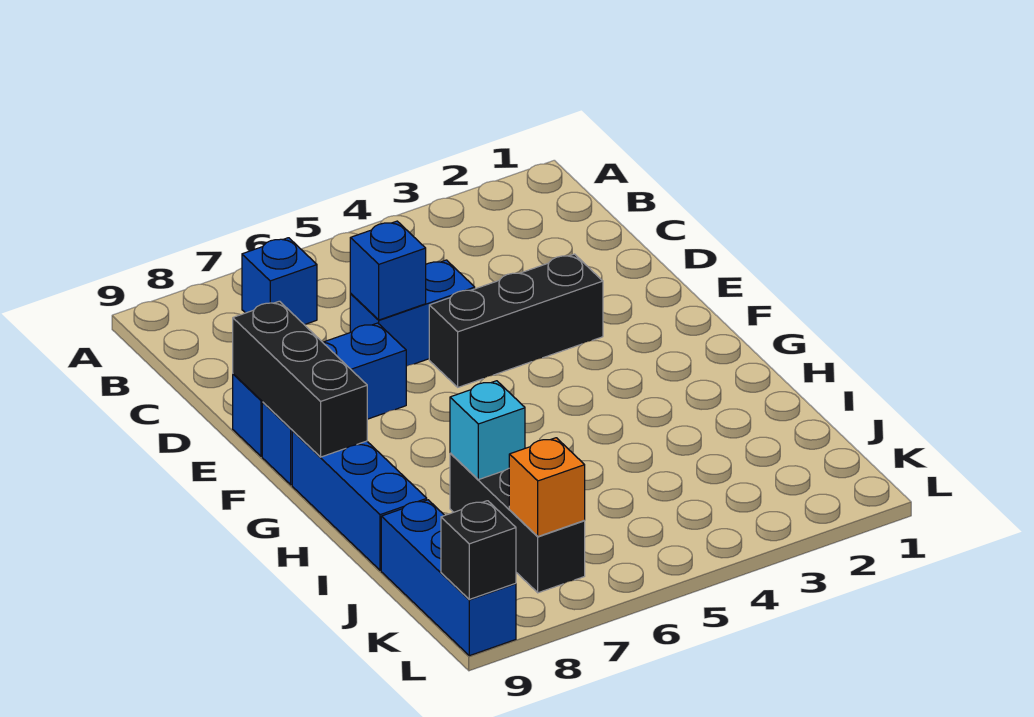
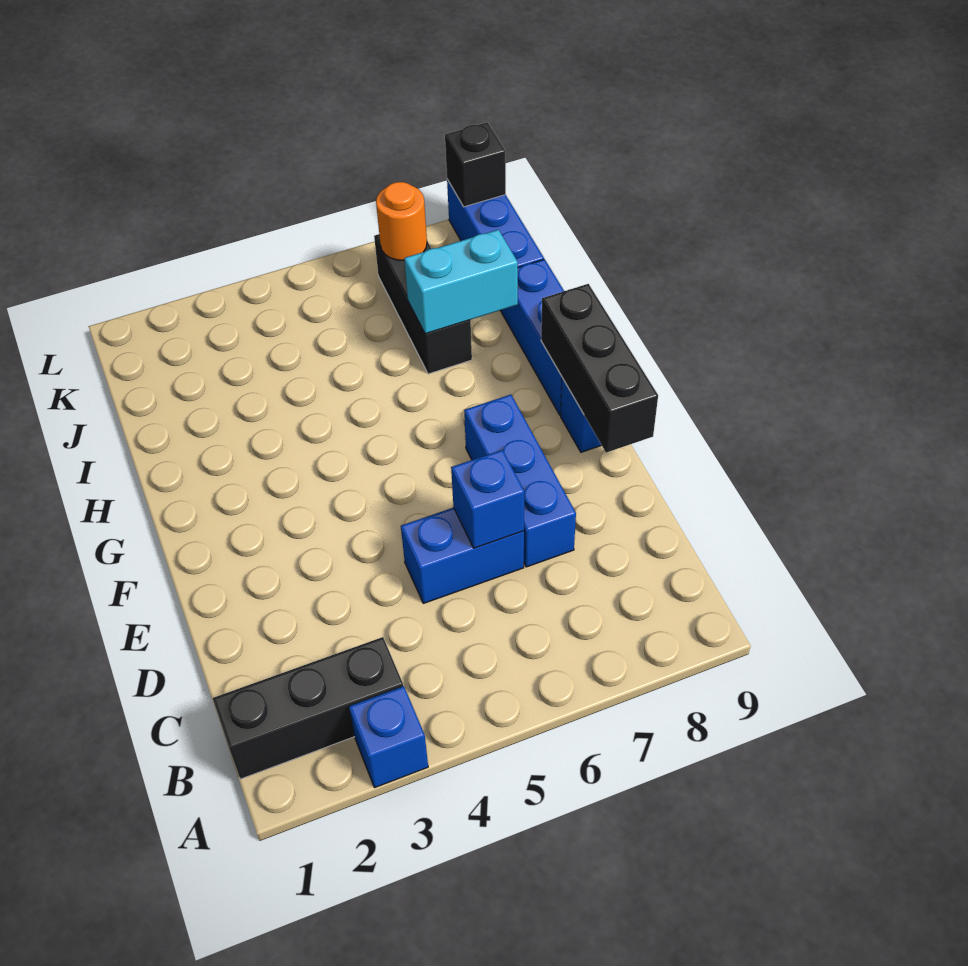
blue brick B7 level 1 -> blue brick A3 level 1
black brick E3:E5 level 1 -> black brick B1:B3 level 1
blue brick E7:E9 level 1 -> blue brick D7:F7 level 1
cyan brick I7 level 2 -> cyan brick I7:I8 level 2
orange brick K7 level 2 -> orange round brick K7 level 2

